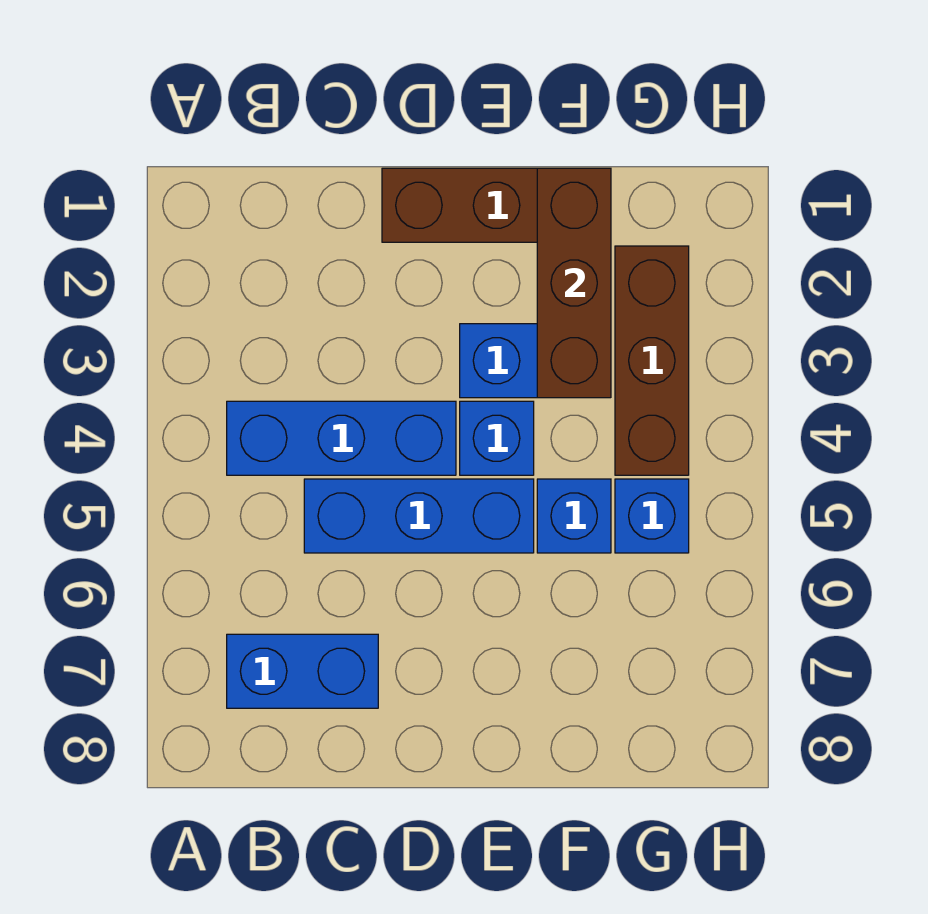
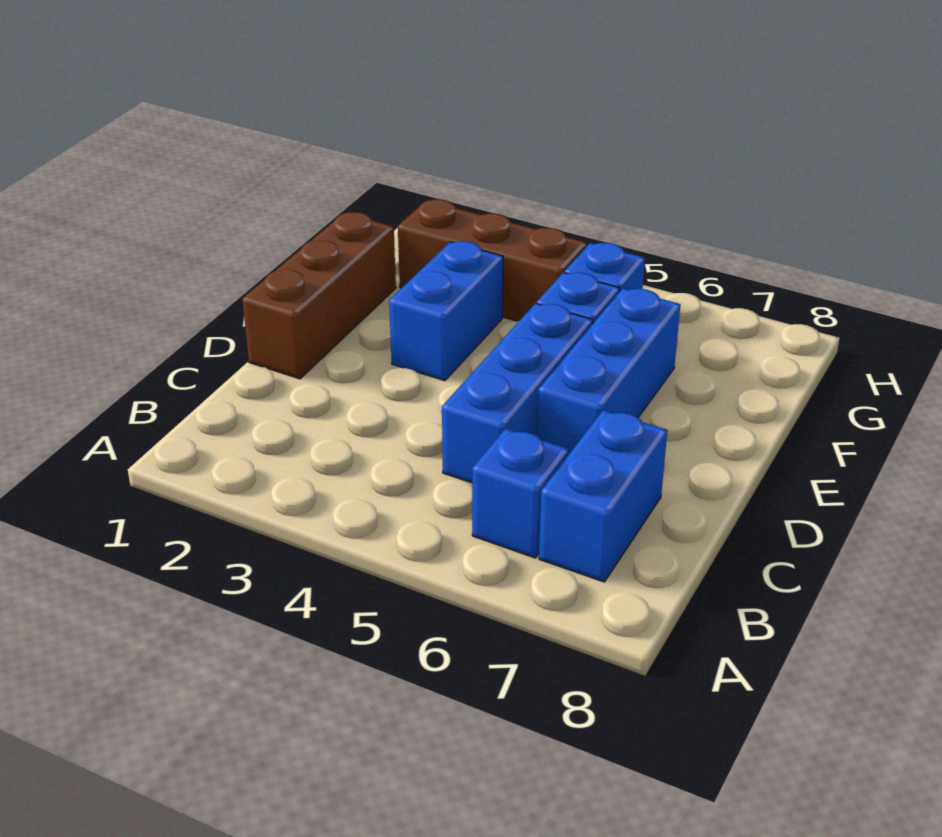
blue brick B4:D4 level 1 -> blue brick D6:F6 level 1
blue brick E4 level 1 -> blue brick B6 level 1
brown brick F1:F3 level 2 -> none

